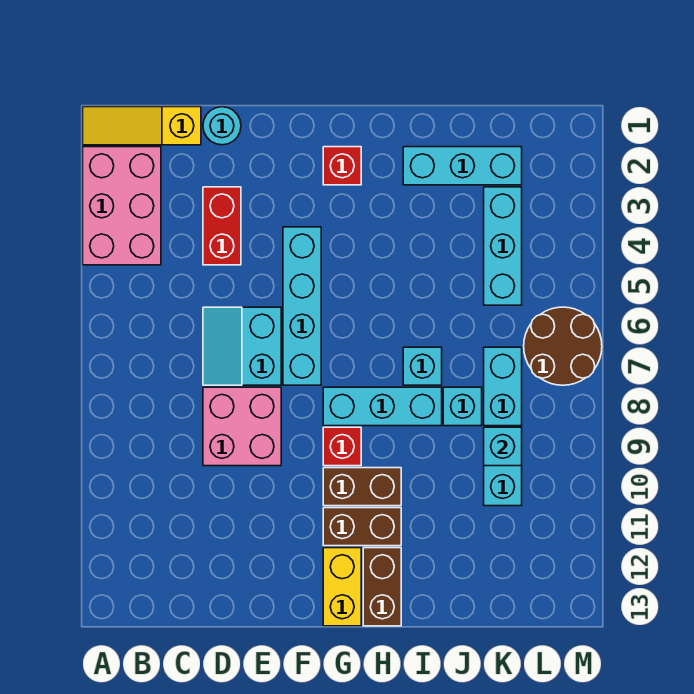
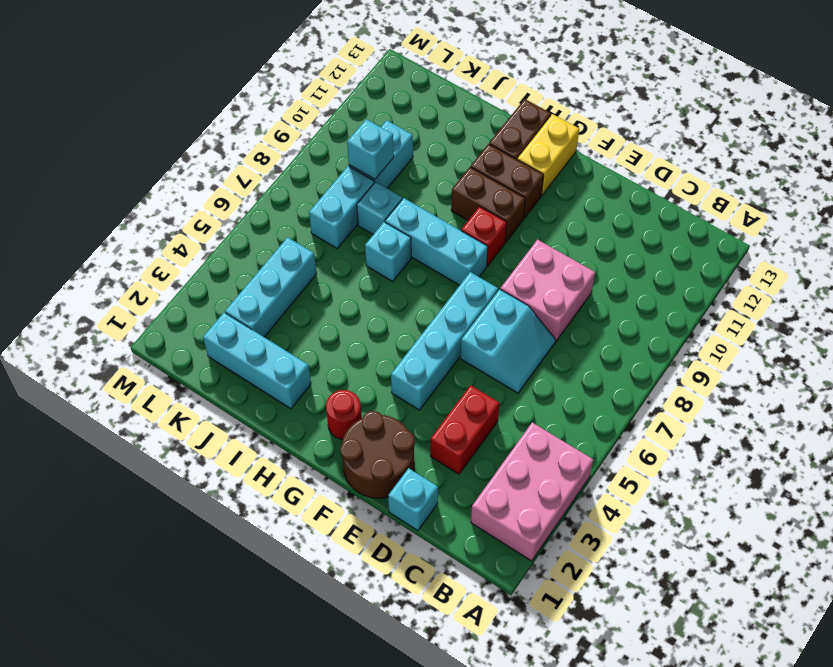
yellow slope A1:C1 level 1 top C -> none
cyan round brick D1 level 1 -> cyan brick D1 level 1
red brick G2 level 1 -> red round brick G2 level 1
brown round brick L6:M7 level 1 -> brown round brick E1:F2 level 1

